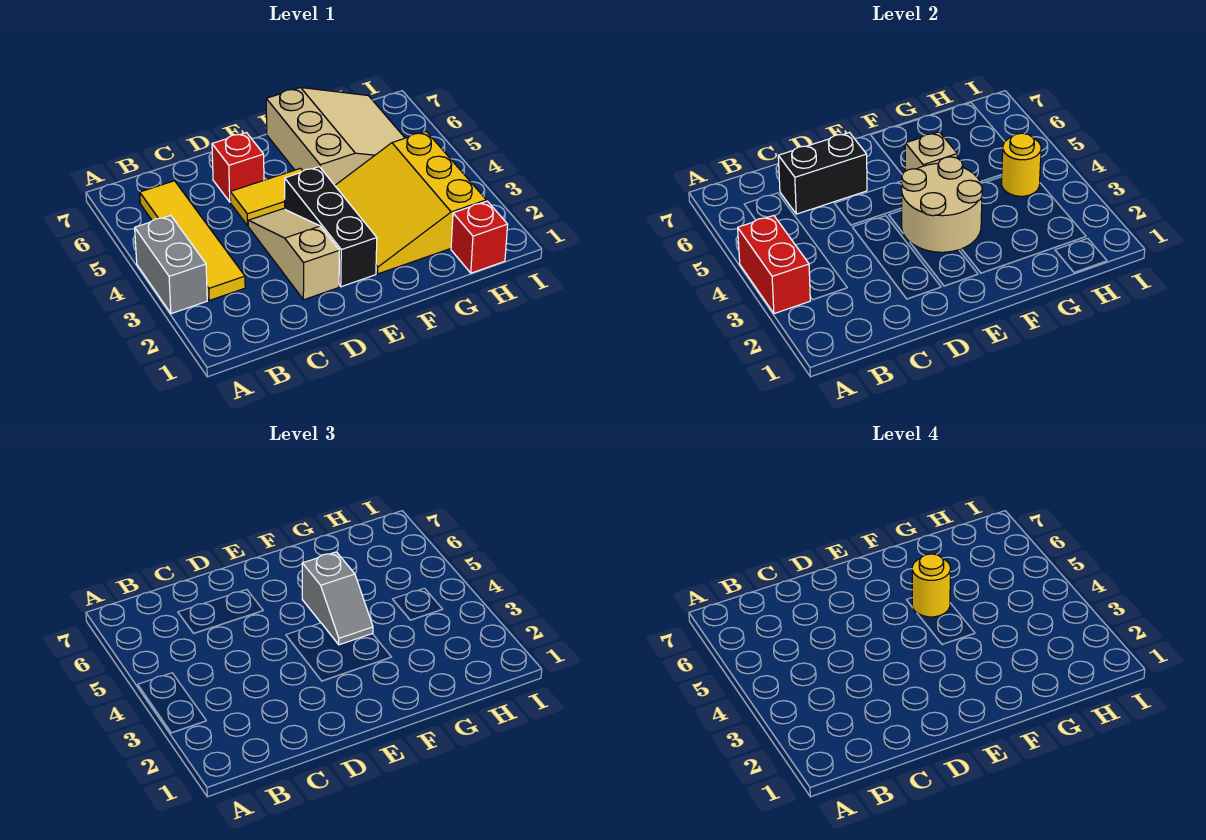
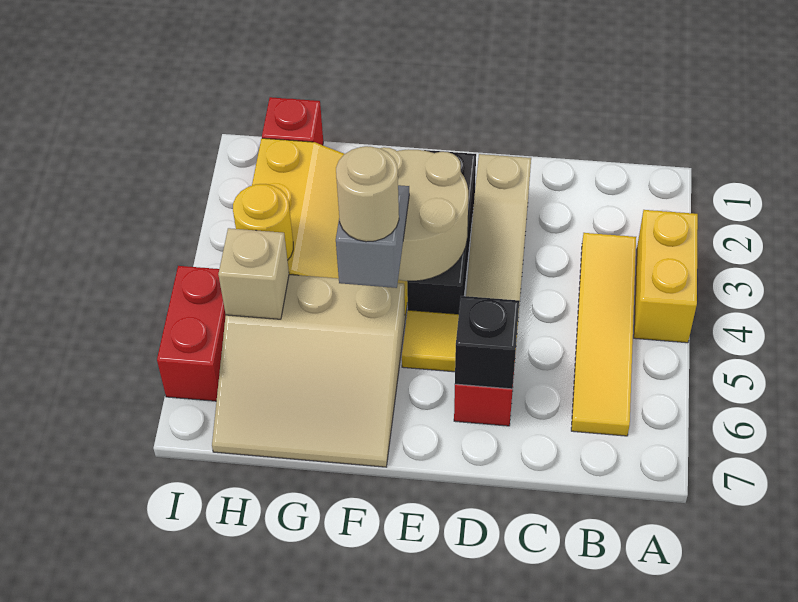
grey brick A3:A4 level 1 -> yellow brick A3:A4 level 1
red brick A3:A4 level 2 -> red brick I5:I6 level 1
black brick C6:D6 level 2 -> black brick D6 level 2
tan slope F5:H7 level 1 top F -> tan slope F5:H7 level 1 top 5
tan brick F5 level 2 -> tan brick H5 level 2
yellow round brick F5 level 4 -> tan round brick F5 level 4

